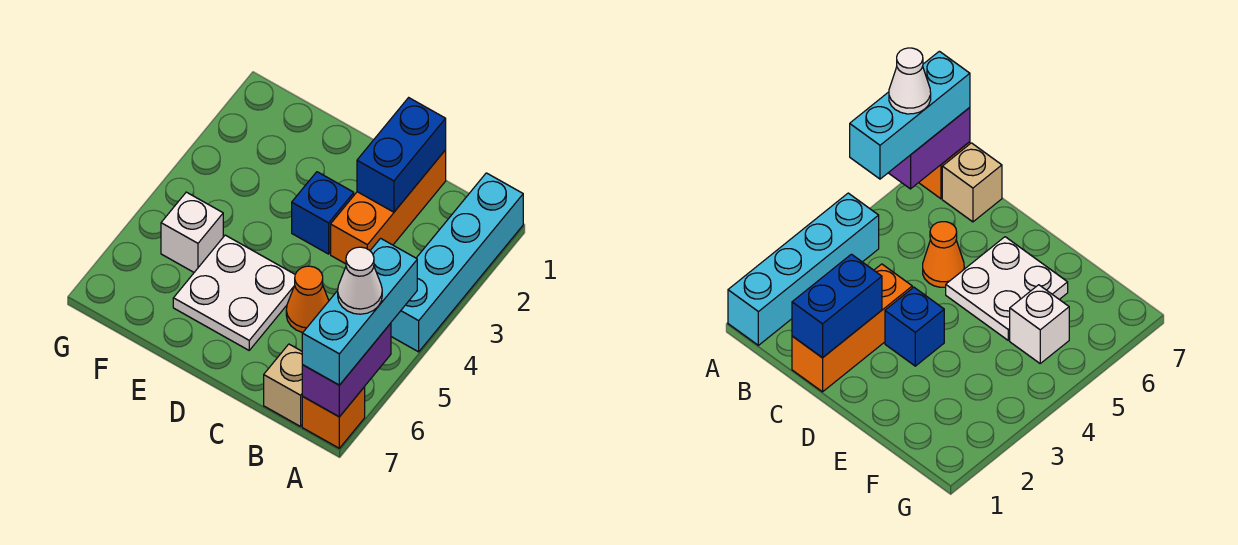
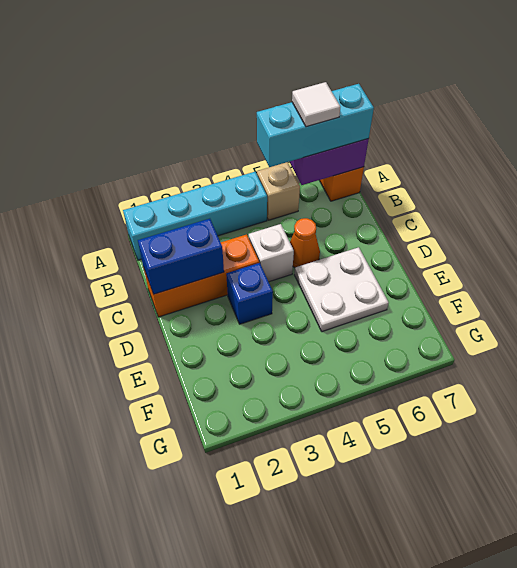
white cone A6 level 4 -> white tile A6 level 4
tan brick B7 level 1 -> tan brick A5 level 1
white brick F5 level 1 -> white brick C4 level 1

